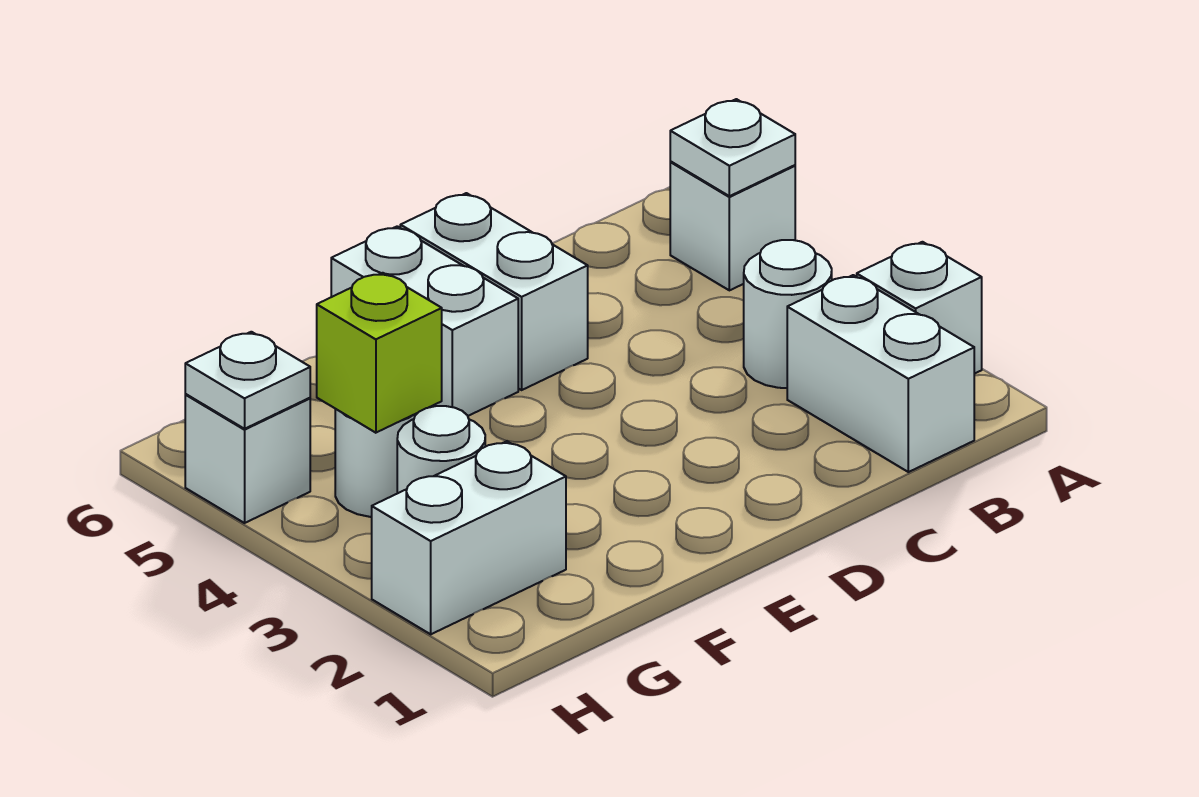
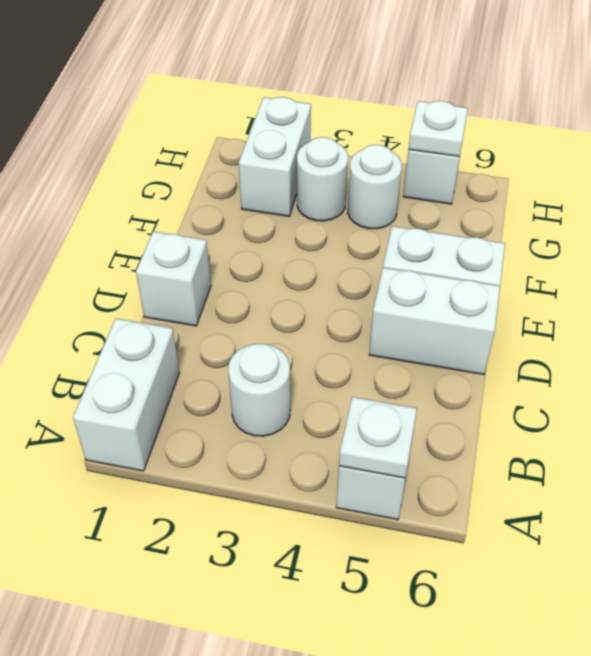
white brick A2 level 1 -> white brick D1 level 1
white brick B1:B2 level 1 -> white brick A1:B1 level 1
lime brick G4 level 2 -> none

